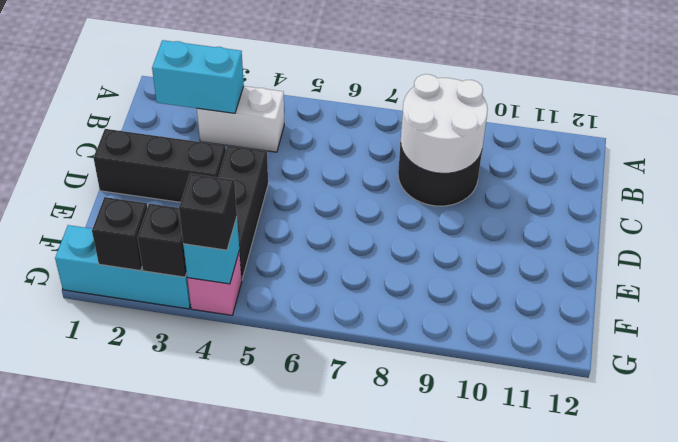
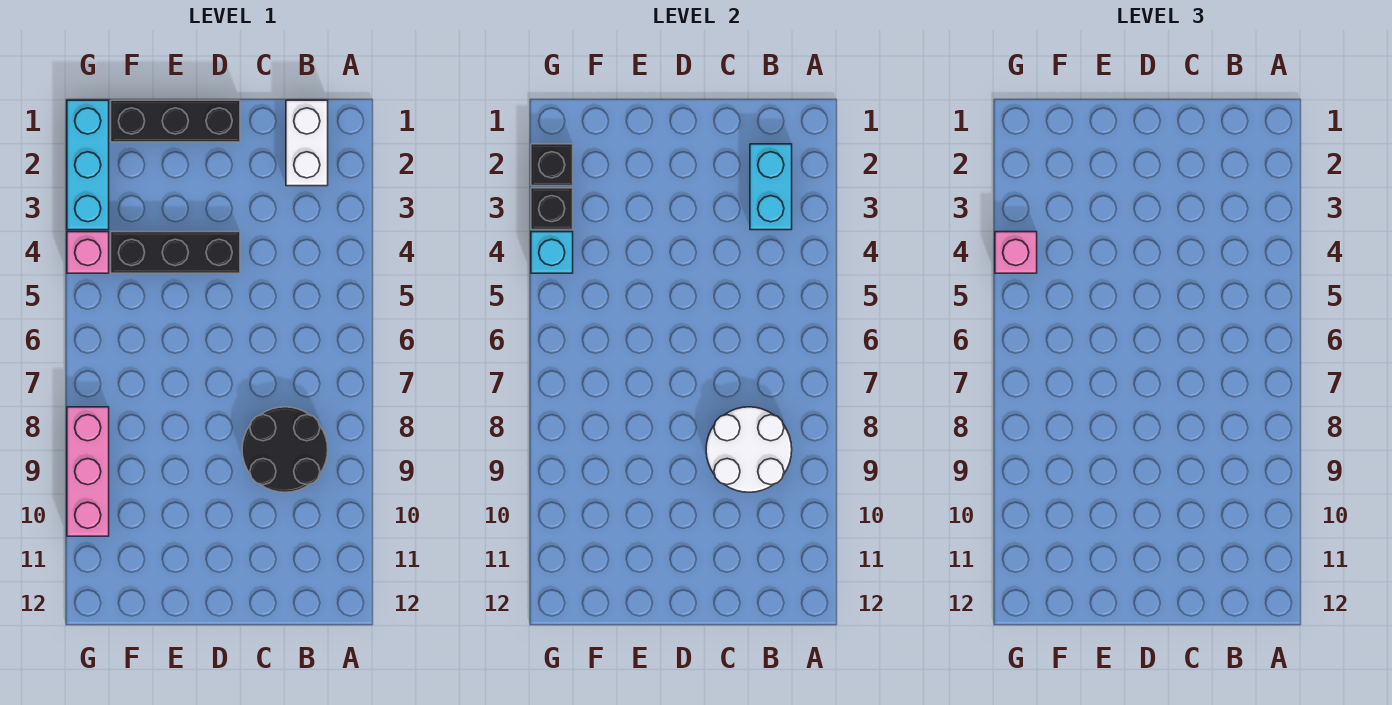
white brick B3:B4 level 1 -> white brick B1:B2 level 1
black brick D1:D3 level 1 -> black brick D1:F1 level 1
black brick G4 level 3 -> pink brick G4 level 3
none -> pink brick G8:G10 level 1

